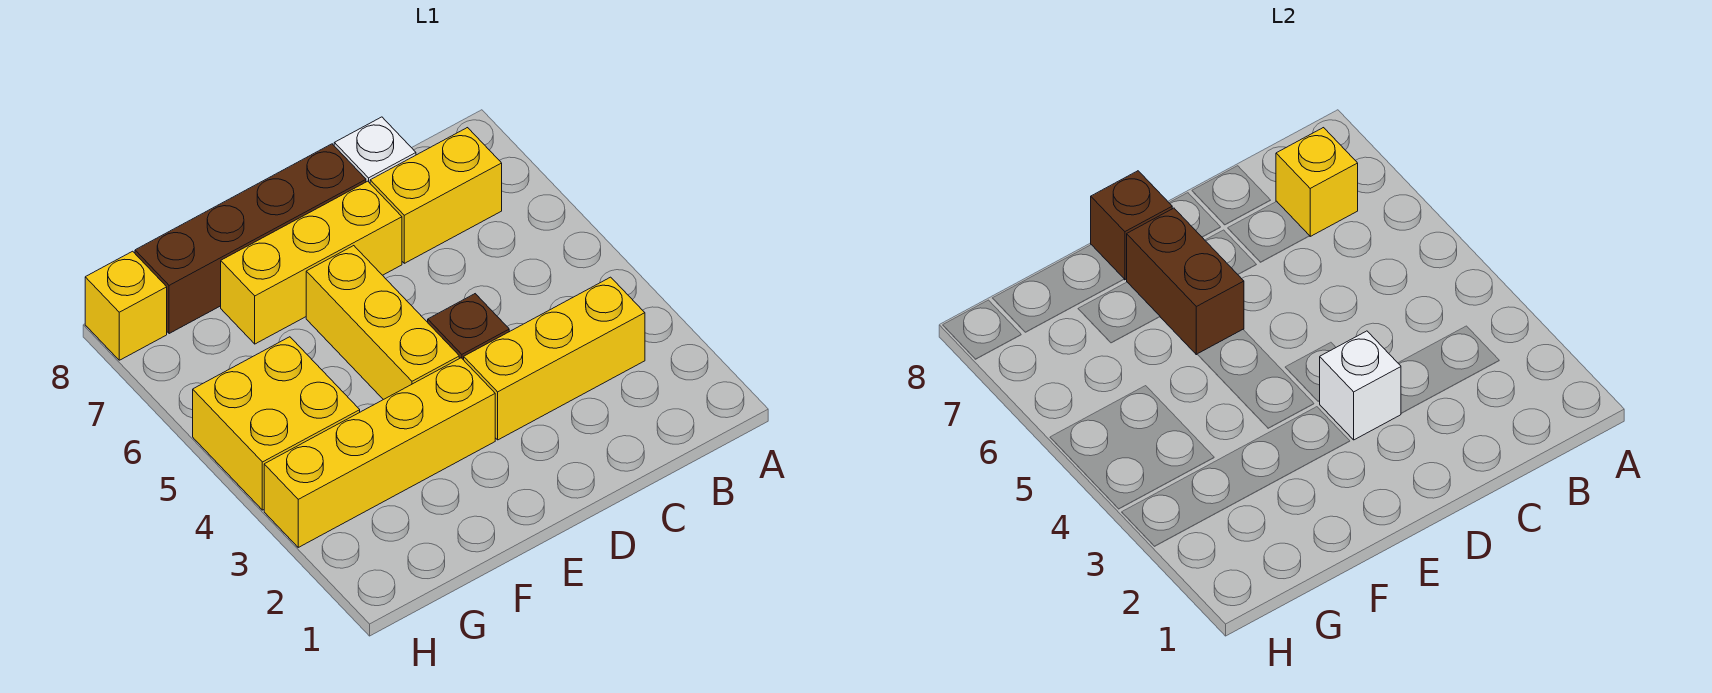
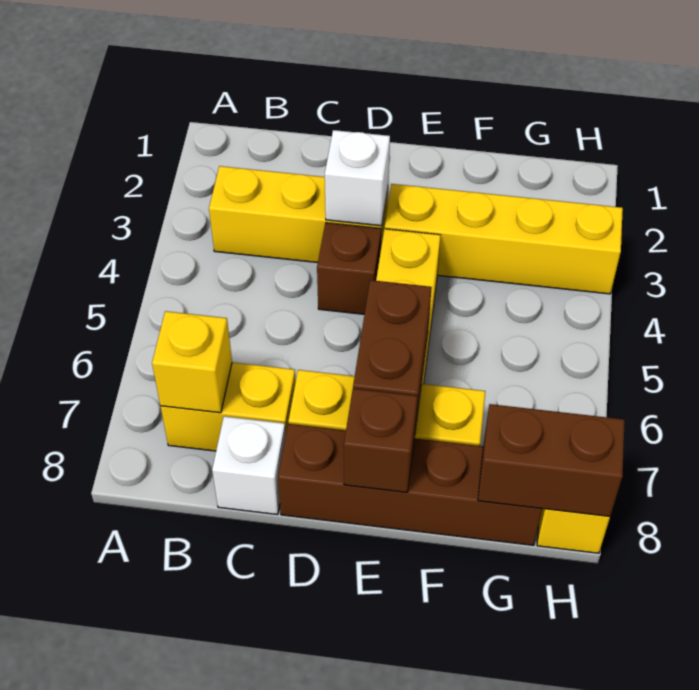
yellow brick G4:H5 level 1 -> none
none -> brown brick G8:H8 level 2

